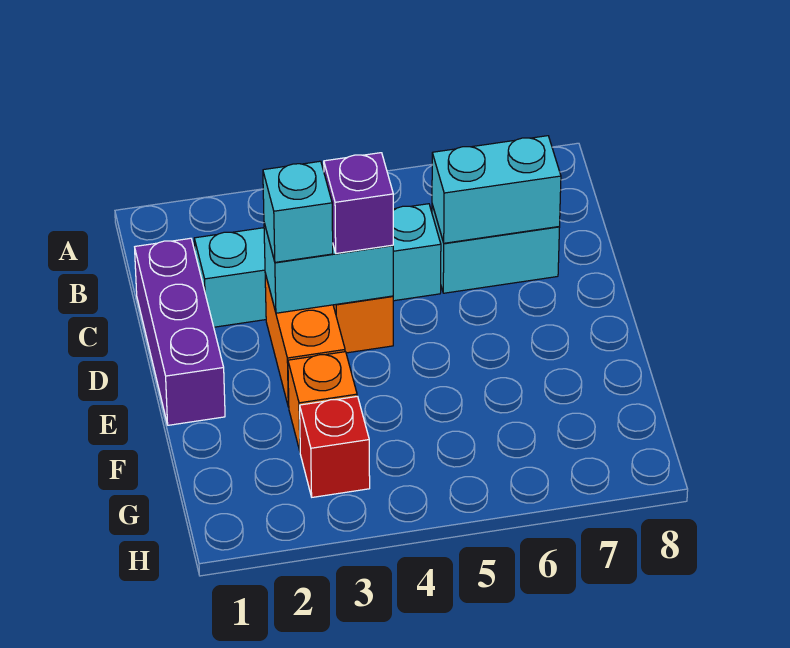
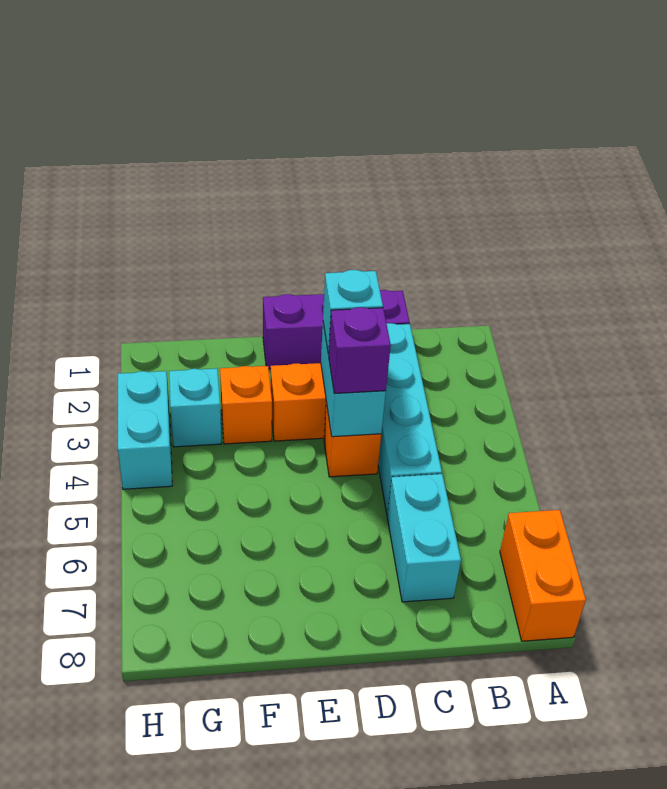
none -> orange brick A7:A8 level 1
cyan brick C6:C7 level 2 -> cyan brick H3:H4 level 1
red brick G3 level 1 -> cyan brick G3 level 1

